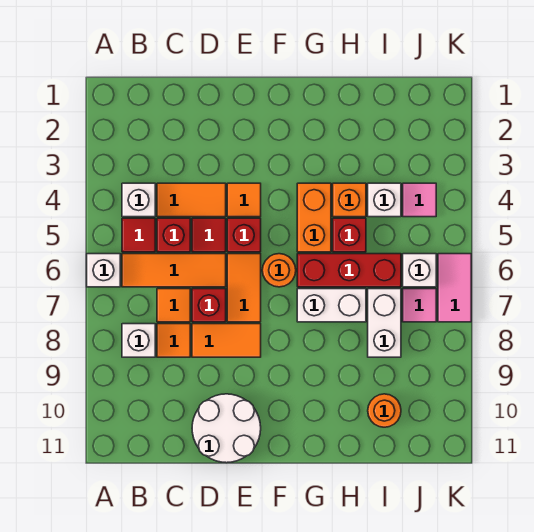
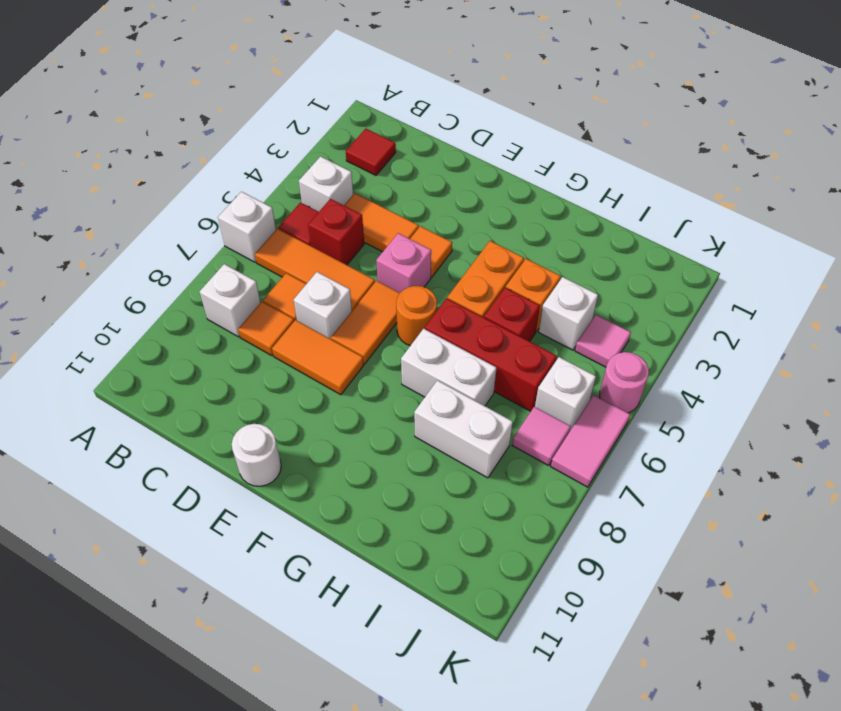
red tile D5 level 1 -> red tile B2 level 1
red brick D7 level 1 -> white brick D7 level 1
white round brick D10:E11 level 1 -> white round brick E11 level 1
red brick E5 level 1 -> pink brick E5 level 1
white brick I7:I8 level 1 -> white brick H8:I8 level 1
orange round brick I10 level 1 -> none
none -> pink round brick K5 level 1

